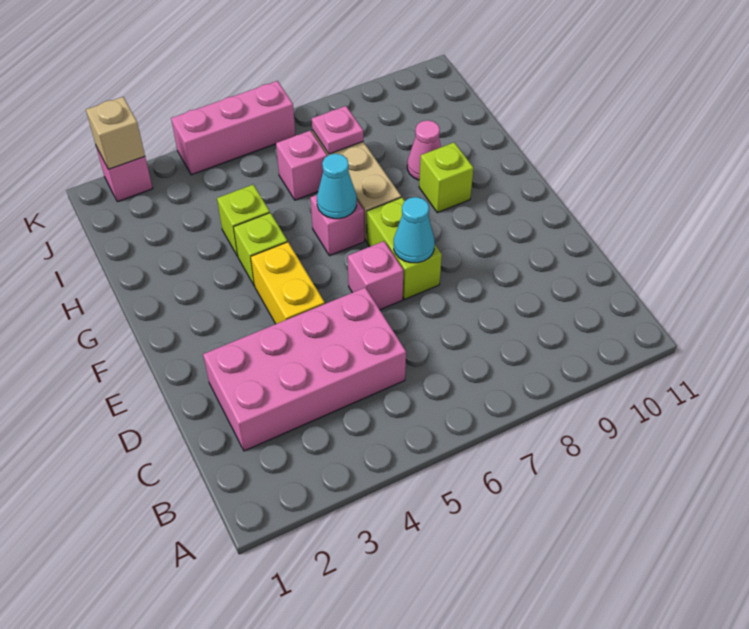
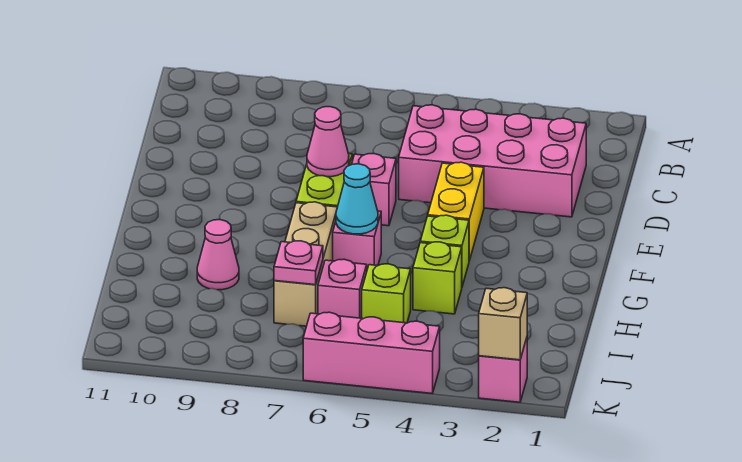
cyan cone E7 level 2 -> pink cone E7 level 2
lime brick G9 level 1 -> lime brick I5 level 1

